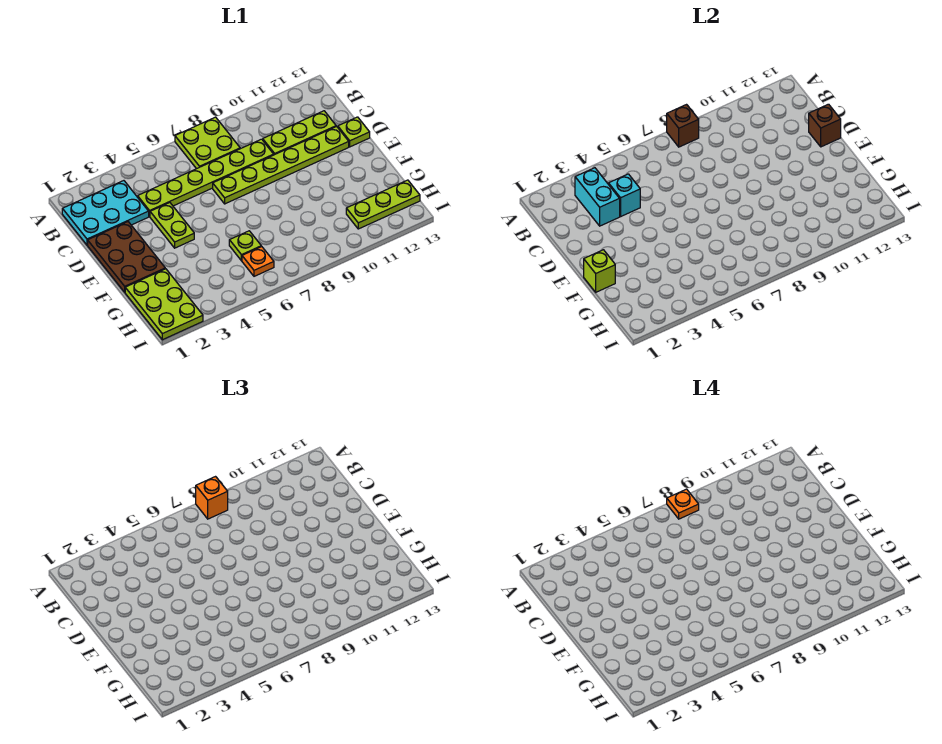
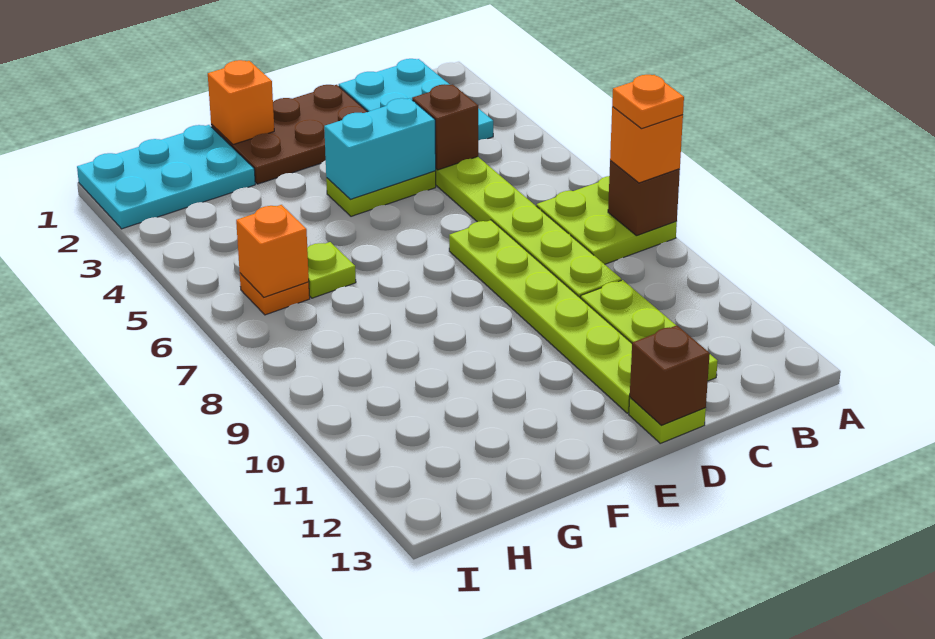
cyan brick B3:C3 level 2 -> cyan brick D4:E4 level 2
cyan brick C4 level 2 -> brown brick C4 level 2
lime brick F1 level 2 -> orange brick F1 level 2
lime plate G1:I2 level 1 -> cyan plate G1:I2 level 1
none -> orange brick H6 level 2
lime plate H11:H13 level 1 -> none

